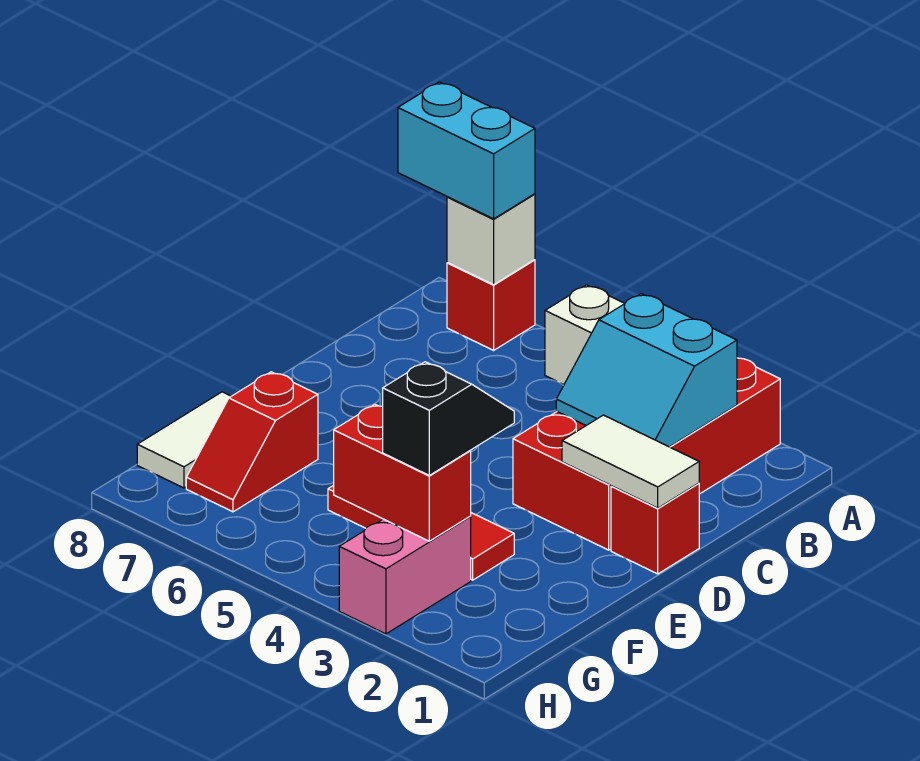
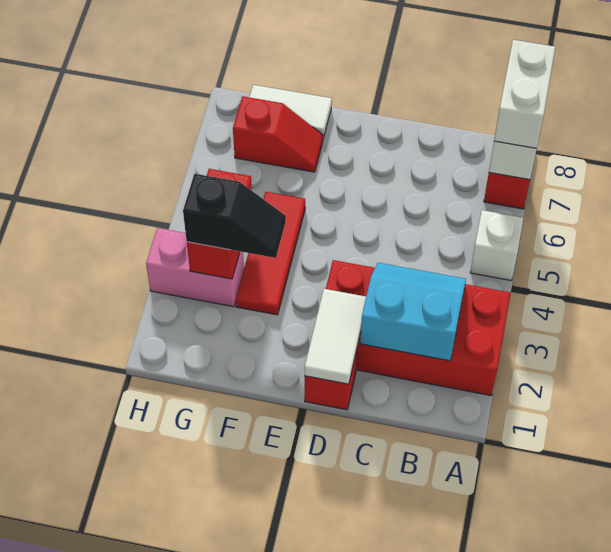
cyan brick A7:A8 level 3 -> white brick A7:A8 level 3
cyan slope B2:C3 level 2 top B -> cyan slope B2:C3 level 2 top 2
red slope F7:G7 level 1 top F -> red slope F7:G7 level 1 top G

